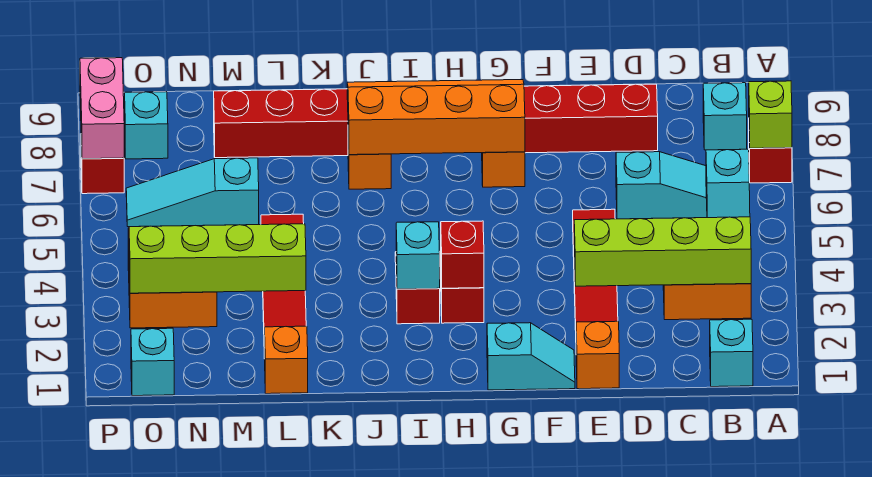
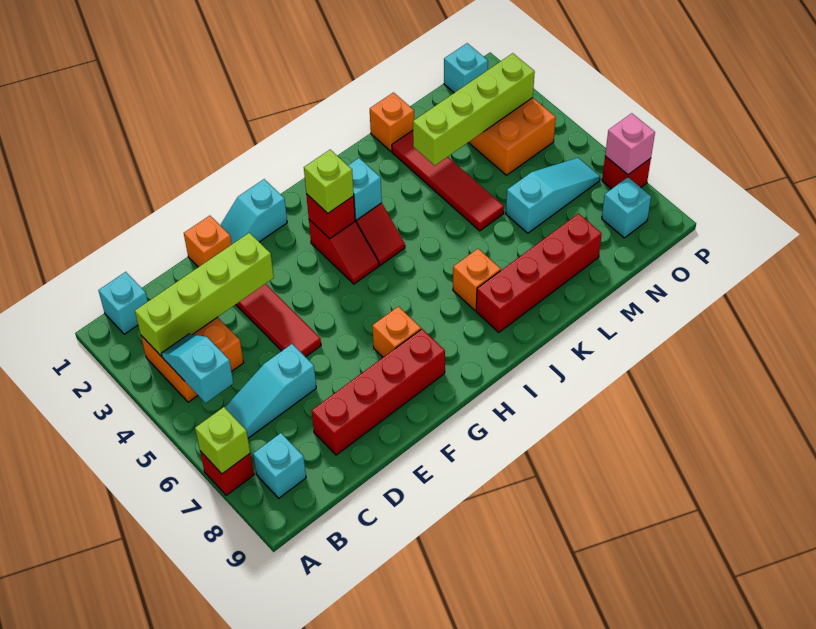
orange slope G7:J8 level 2 top 7 -> none
none -> lime brick H3 level 3
pink brick P7:P8 level 2 -> pink brick P7 level 2

